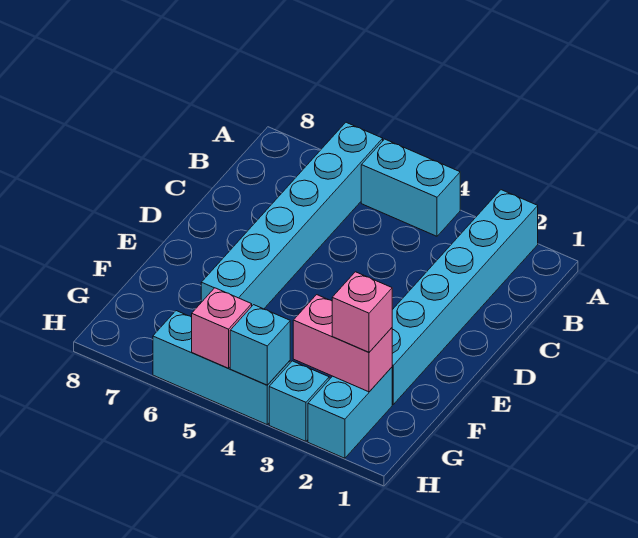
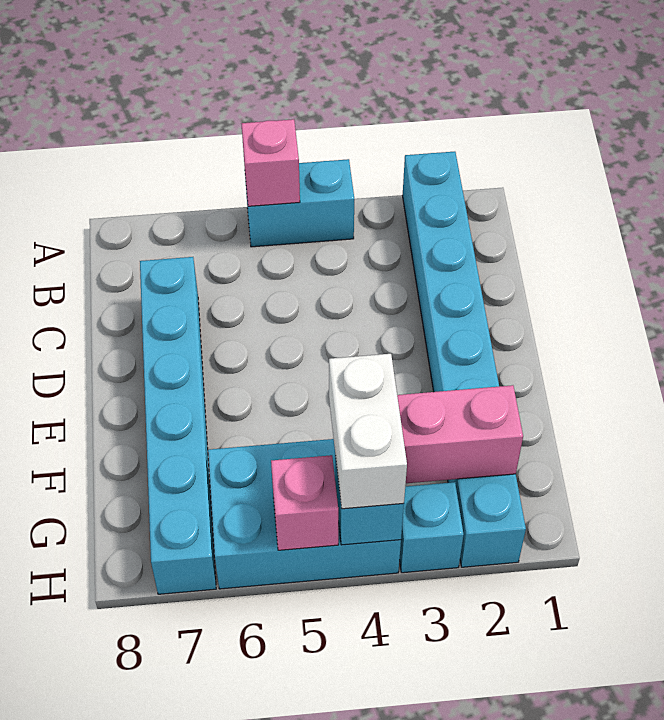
cyan brick A6:F6 level 1 -> cyan brick C7:H7 level 1
pink brick G2 level 3 -> pink brick A5 level 2
none -> white brick G4:H4 level 3
cyan brick H4:H6 level 1 -> cyan brick G4:H6 level 1

